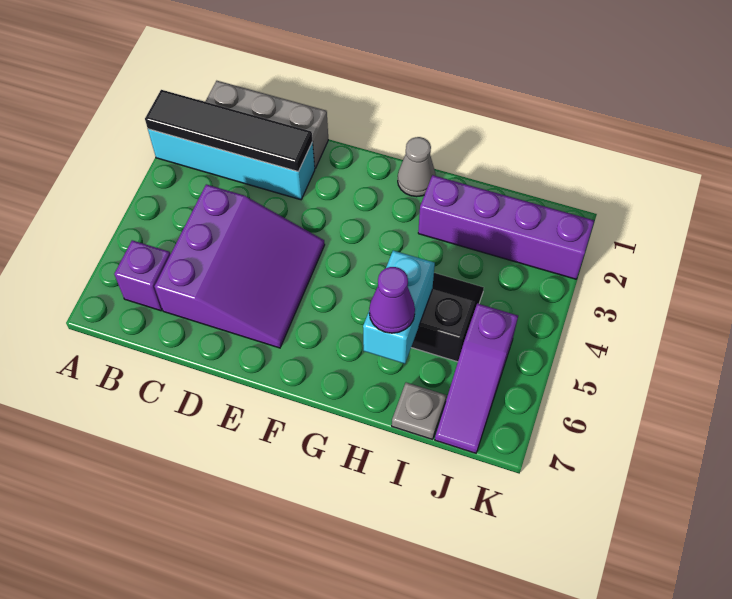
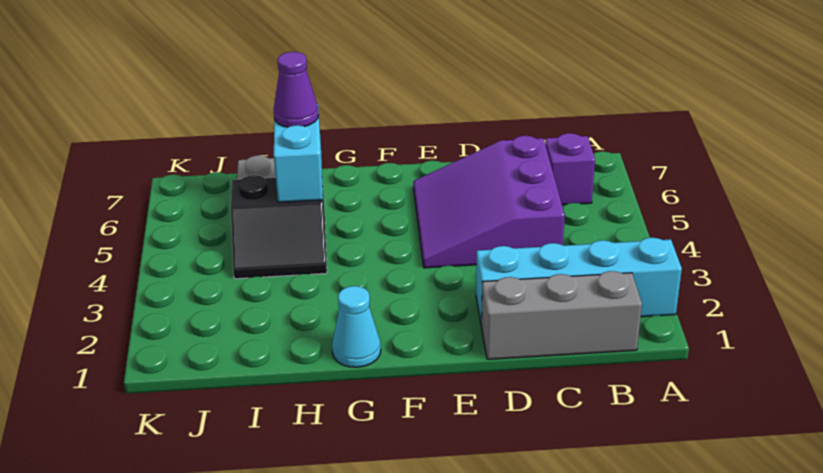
black tile A2:D2 level 2 -> none
grey cone G1 level 1 -> cyan cone G1 level 1
purple brick H2:K2 level 1 -> none
purple slope J5:J7 level 1 top 5 -> none

